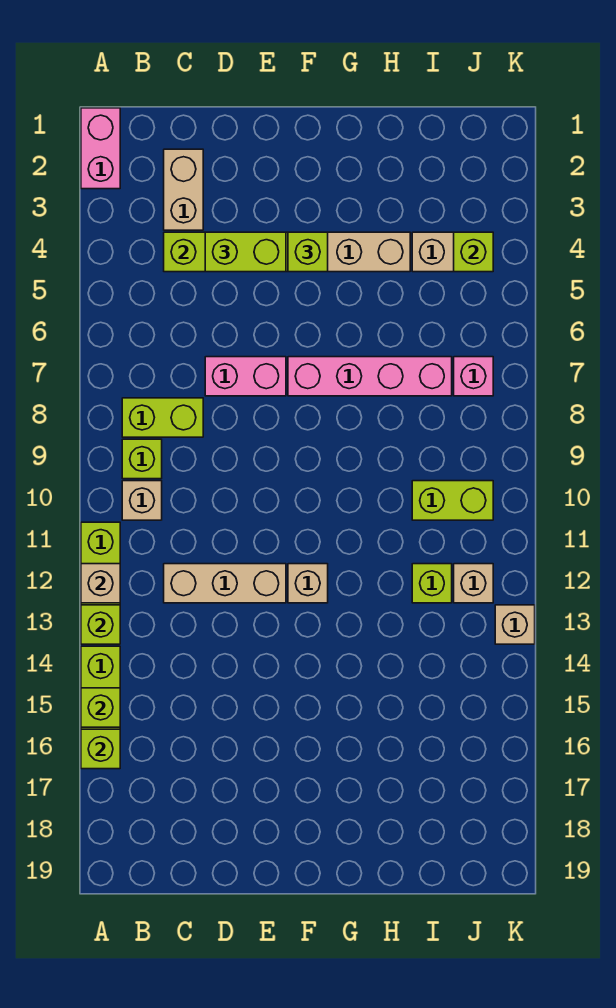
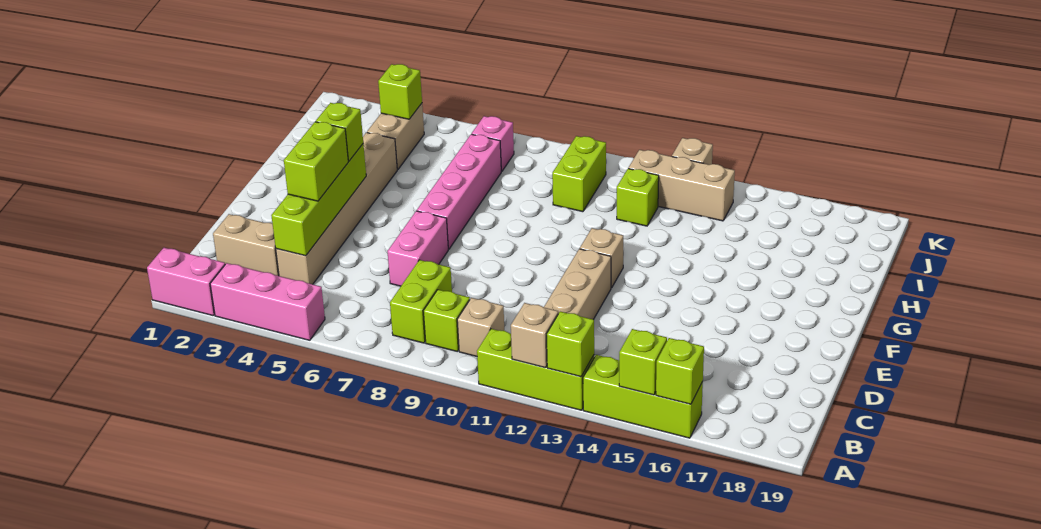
none -> pink brick A3:A5 level 1
tan brick J12 level 1 -> tan brick J12:J14 level 1

